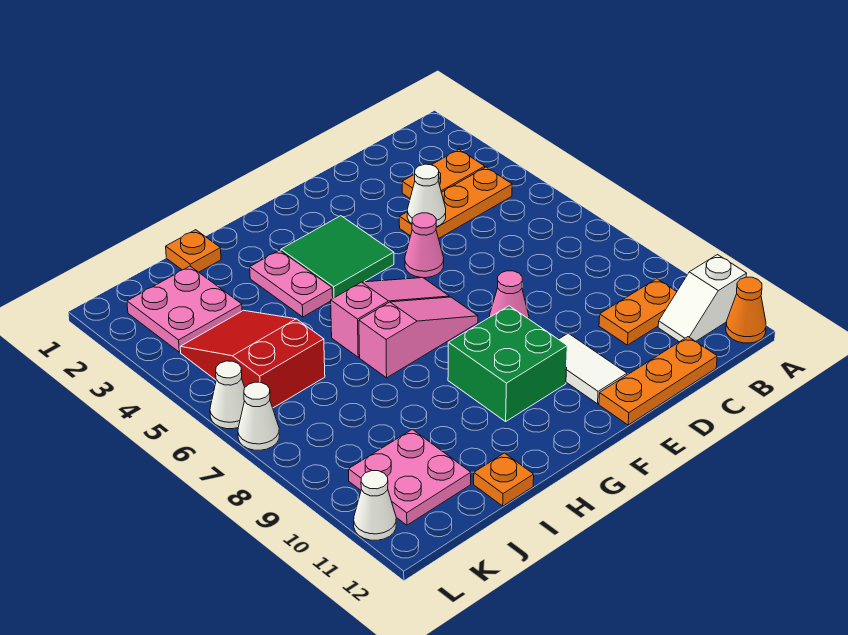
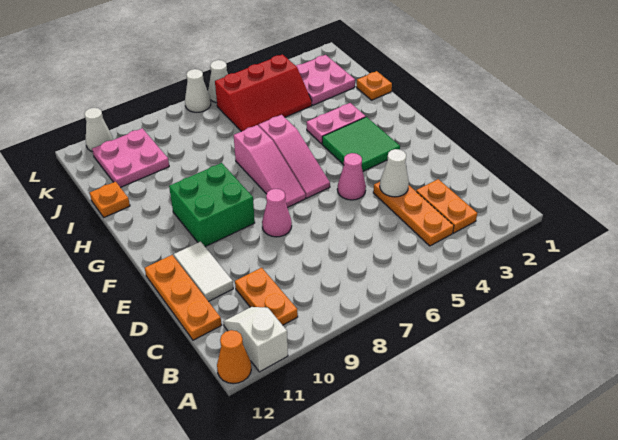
white tile E10:E11 level 1 -> white tile D11:E11 level 1
red slope J4:K6 level 1 top 6 -> red slope J4:K6 level 1 top K

